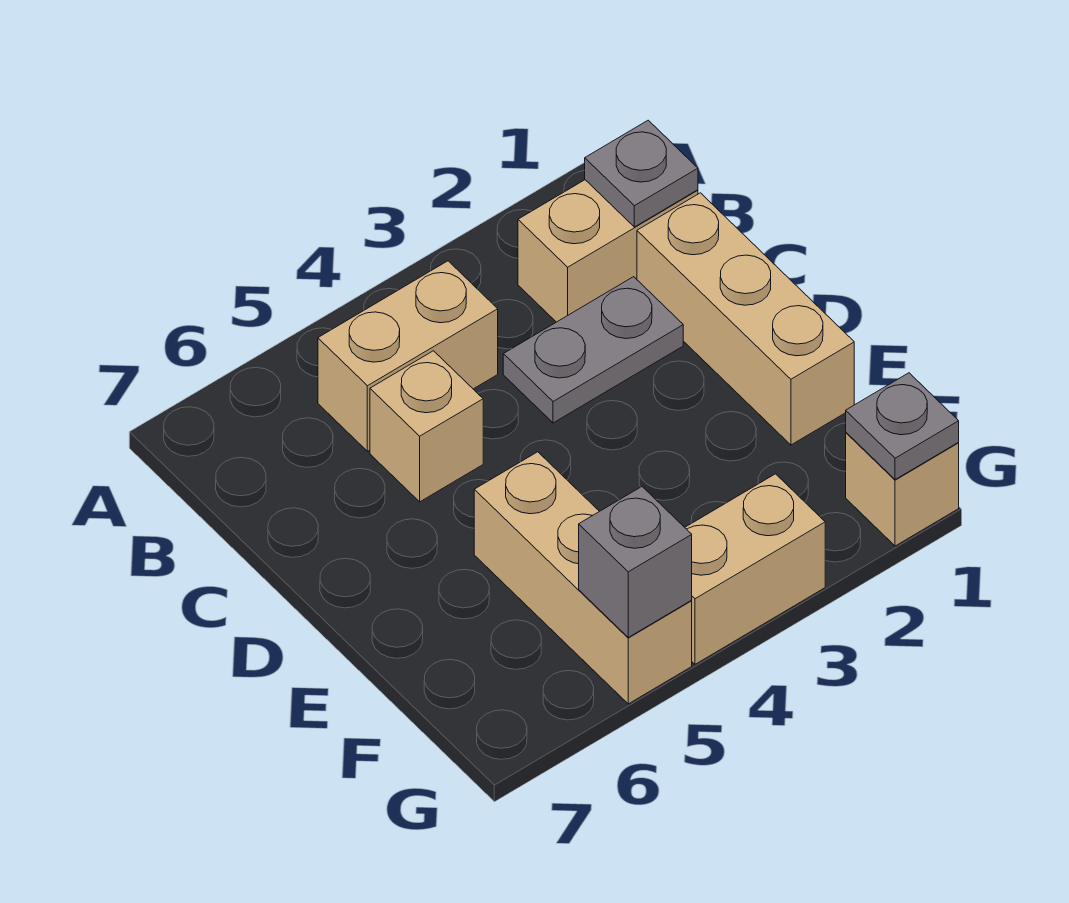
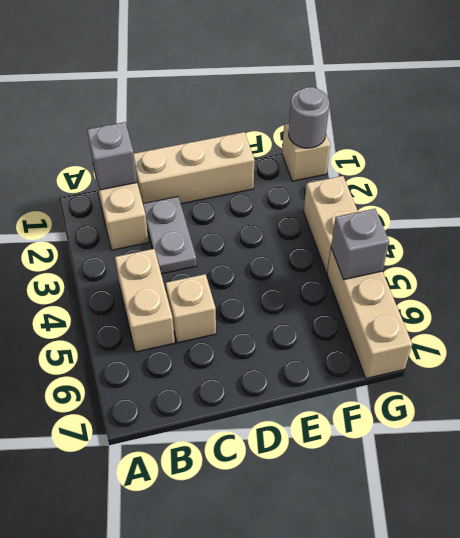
grey plate B1 level 2 -> grey brick B1 level 2
tan brick E5:G5 level 1 -> tan brick G5:G7 level 1
grey plate G1 level 2 -> grey round brick G1 level 2

